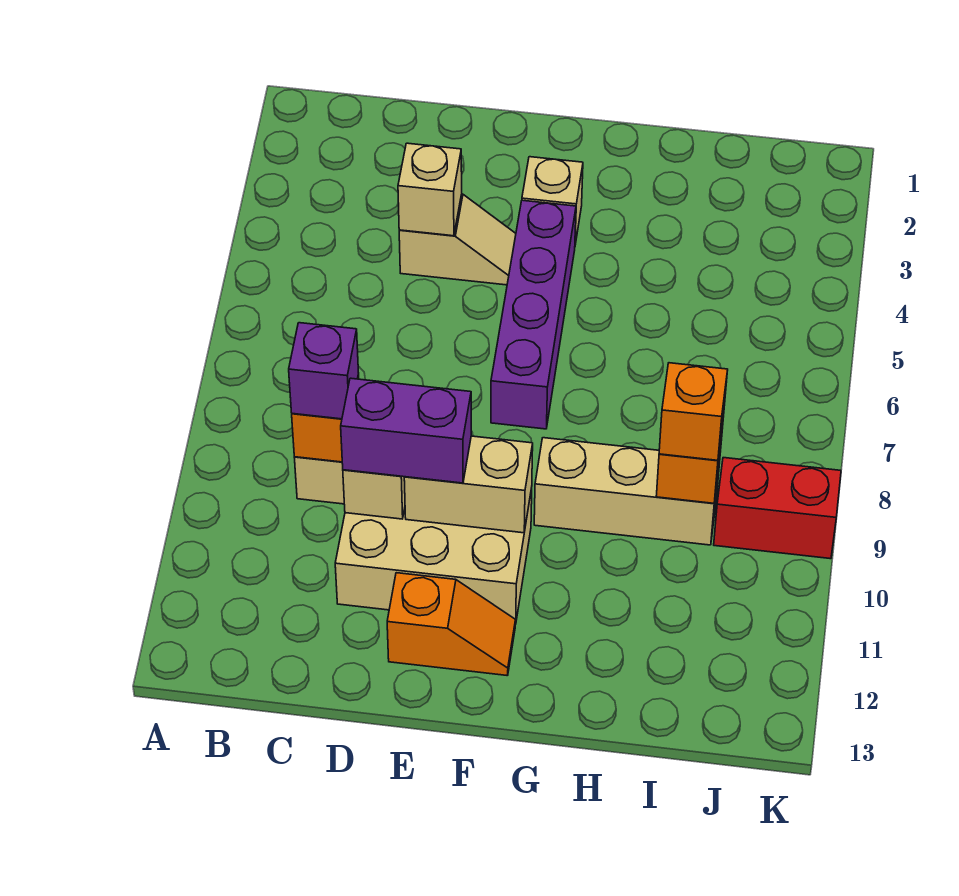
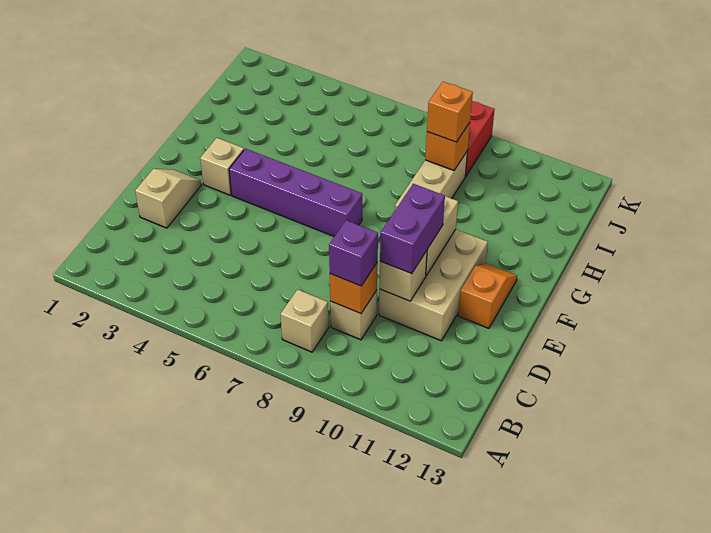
tan slope D4:E4 level 1 top D -> tan slope D2:E2 level 1 top D
tan brick D4 level 2 -> tan brick B8 level 1

